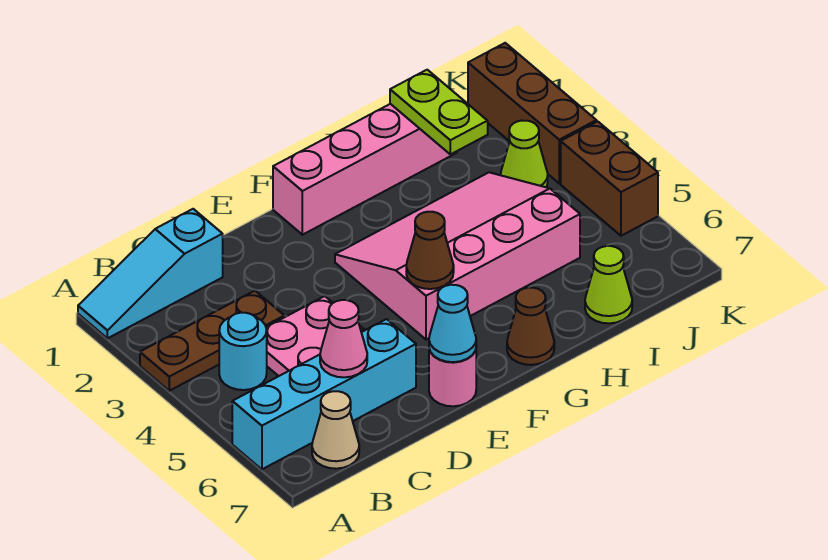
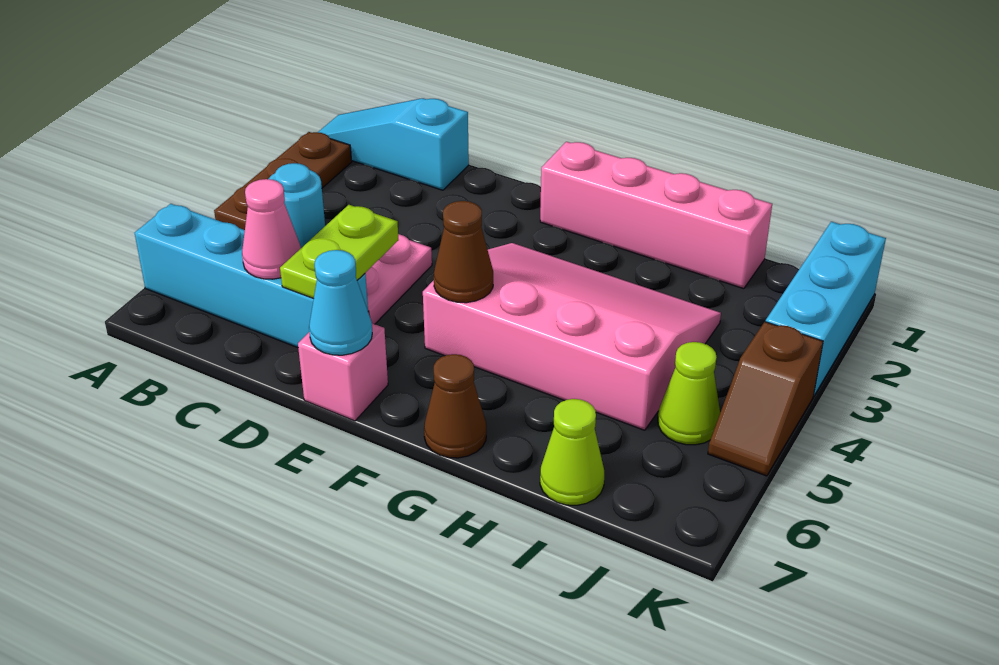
brown plate A3:C3 level 1 -> brown plate A2:A4 level 1
tan cone B7 level 1 -> none
pink round brick E7 level 1 -> pink brick E7 level 1
lime plate I1:I2 level 2 -> lime plate D5:D6 level 2
lime cone J3 level 1 -> lime cone J5 level 1
brown brick K1:K3 level 1 -> cyan brick K1:K3 level 1
brown brick K4:K5 level 1 -> brown slope K4:K5 level 1 top 4

